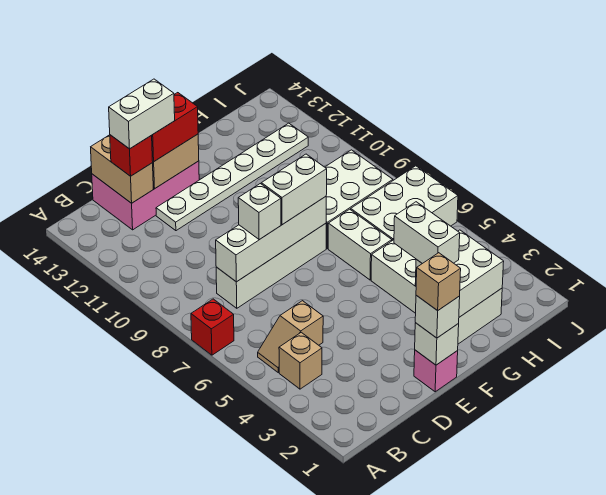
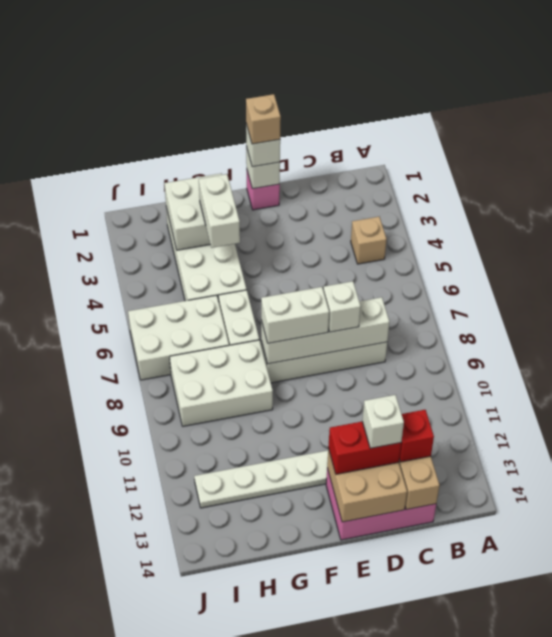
red brick A7 level 1 -> none
tan slope B5:C5 level 1 top C -> none
white brick C13:D13 level 4 -> white brick D13 level 4

